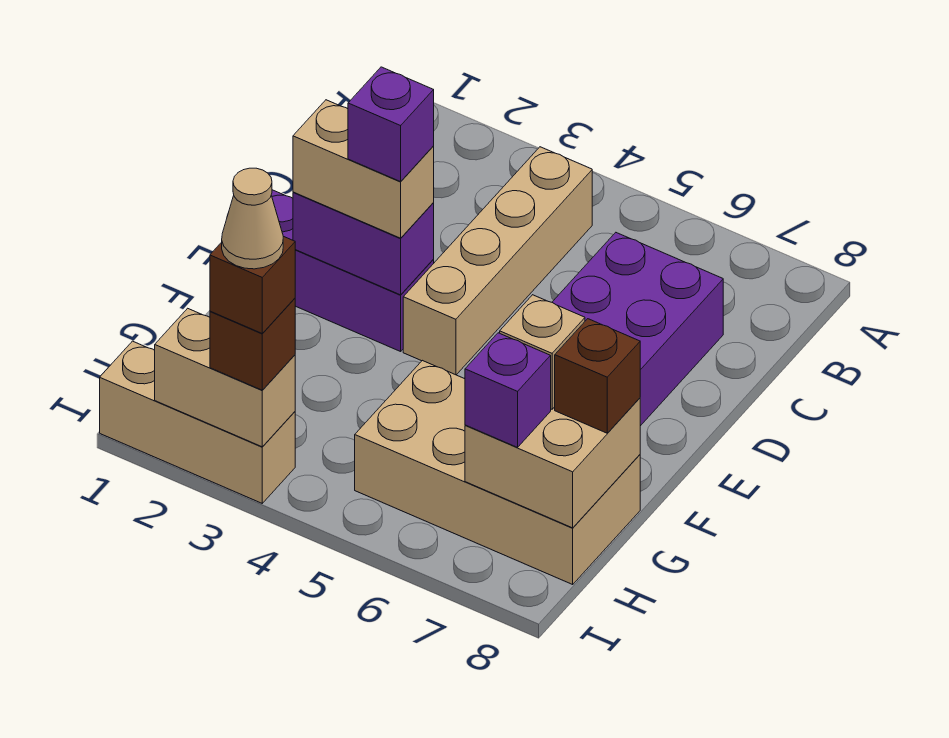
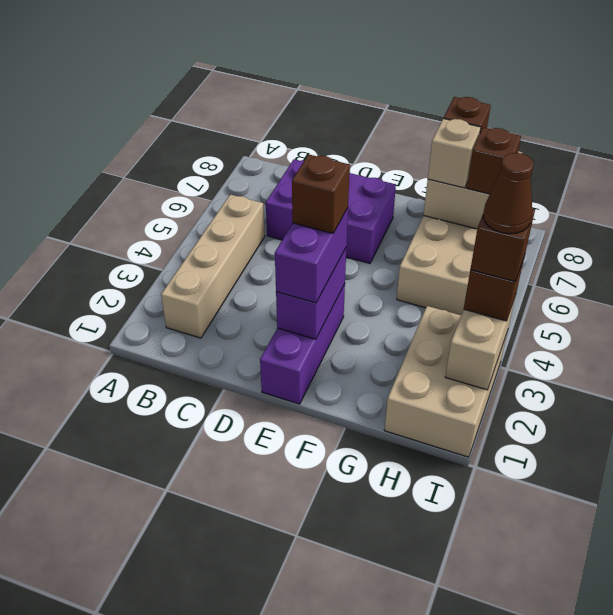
tan brick B4:E4 level 1 -> tan brick B2:B5 level 1
tan brick E2:E3 level 3 -> purple brick E2:E3 level 3
purple brick E3 level 4 -> brown brick E3 level 4
purple brick H7 level 3 -> brown brick H7 level 3
tan brick I1:I3 level 1 -> tan brick H1:I3 level 1
tan cone I3 level 5 -> brown cone I3 level 5

